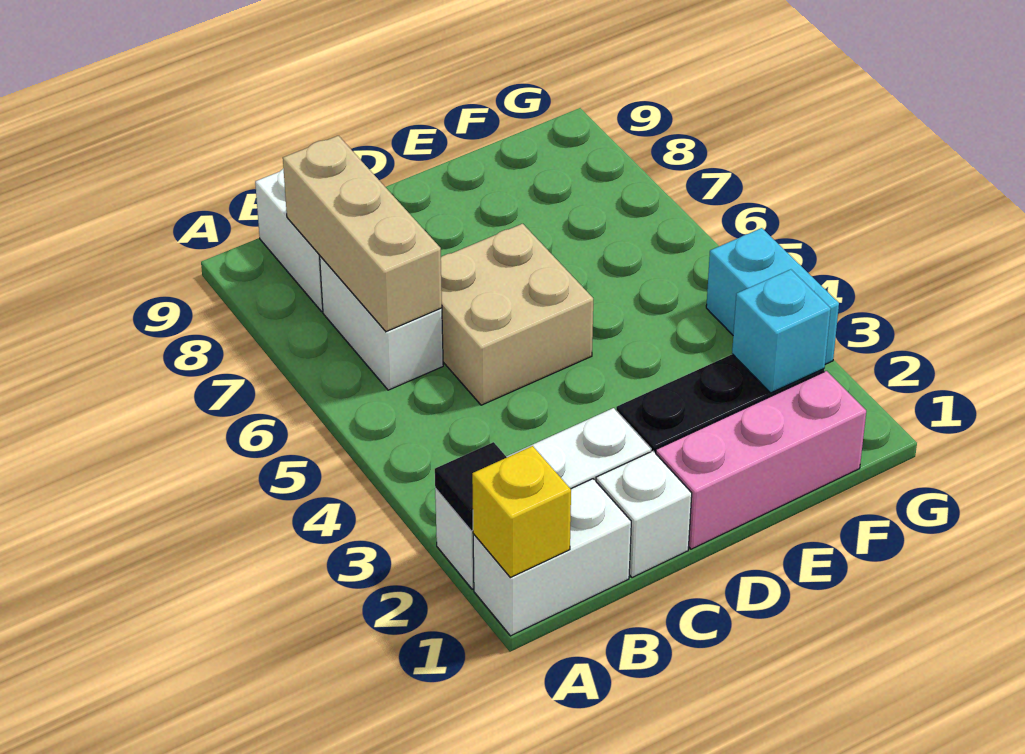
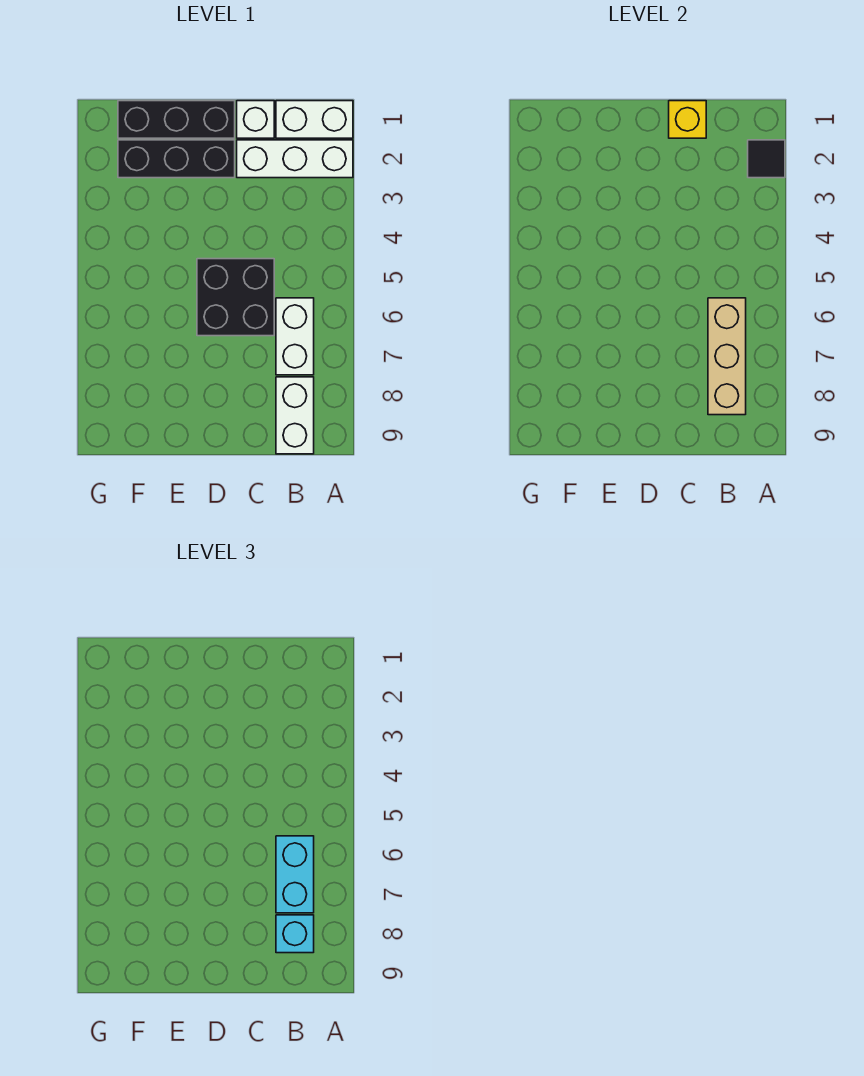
yellow brick A1 level 2 -> yellow brick C1 level 2
tan brick C5:D6 level 1 -> black brick C5:D6 level 1
pink brick D1:F1 level 1 -> black brick D1:F1 level 1
cyan brick F2 level 2 -> cyan brick B8 level 3
cyan brick G3:G4 level 1 -> cyan brick B6:B7 level 3

